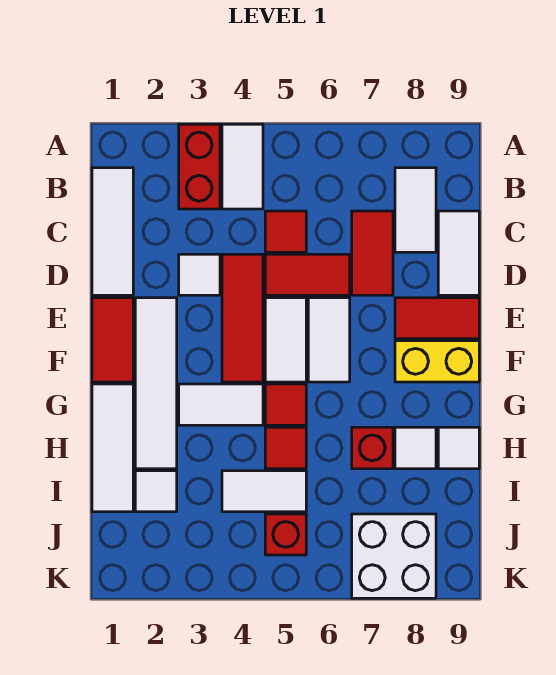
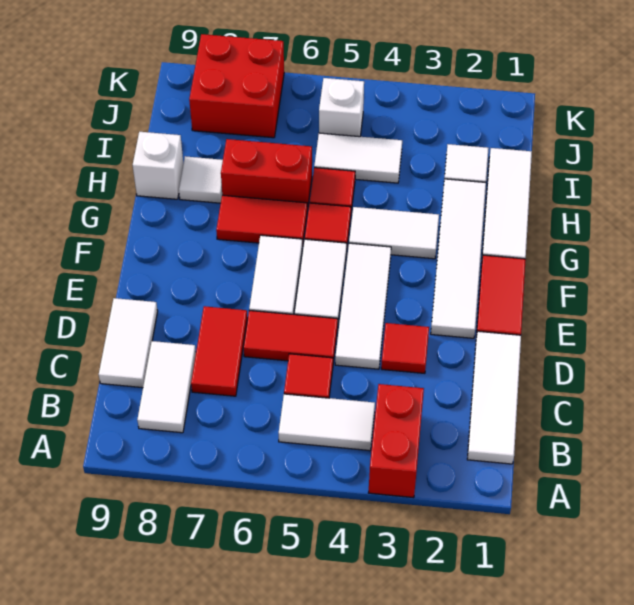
white tile A4:B4 level 1 -> white tile B4:B5 level 1
white tile D3 level 1 -> red tile D3 level 1
red tile D4:F4 level 1 -> white tile D4:F4 level 1
red tile E8:E9 level 1 -> red tile G6:G7 level 1
yellow brick F8:F9 level 1 -> none
red brick H7 level 1 -> red brick H6:H7 level 1
white tile H9 level 1 -> white brick H9 level 1
red brick J5 level 1 -> white brick J5 level 1
white brick J7:K8 level 1 -> red brick J7:K8 level 1

